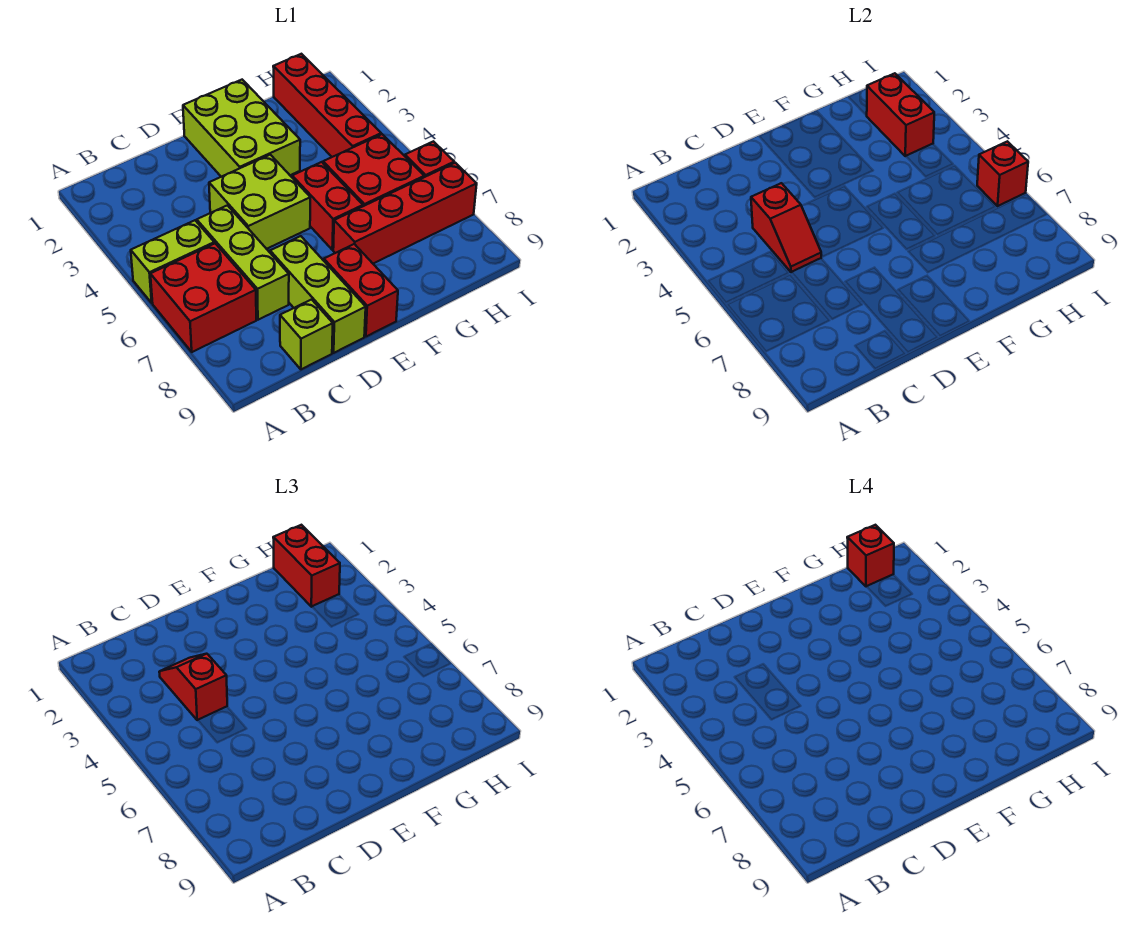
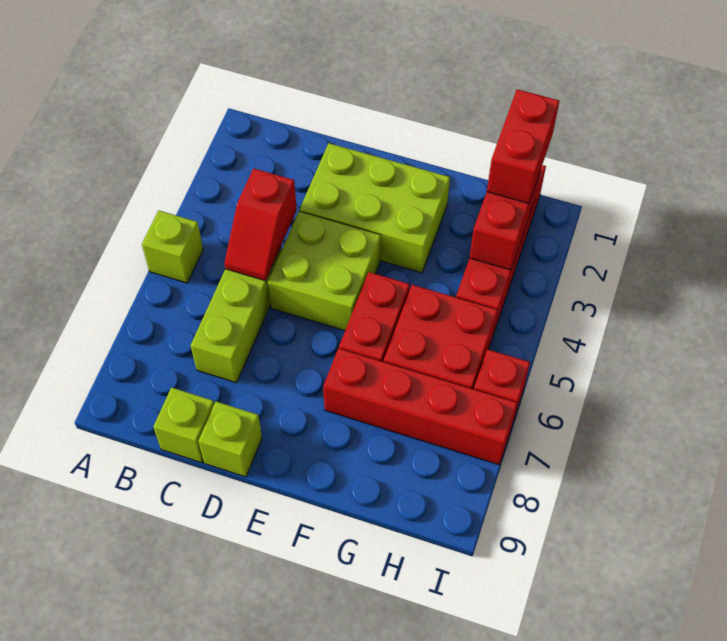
lime brick A5:B5 level 1 -> lime brick A5 level 1
red brick A6:B7 level 1 -> none
red slope C3:C4 level 3 top 4 -> none
lime brick D7:D9 level 1 -> lime brick D9 level 1
lime brick E1:F3 level 1 -> lime brick D2:F3 level 1
red brick E8:E9 level 1 -> none
red brick H1 level 4 -> none
red brick I6 level 2 -> none

